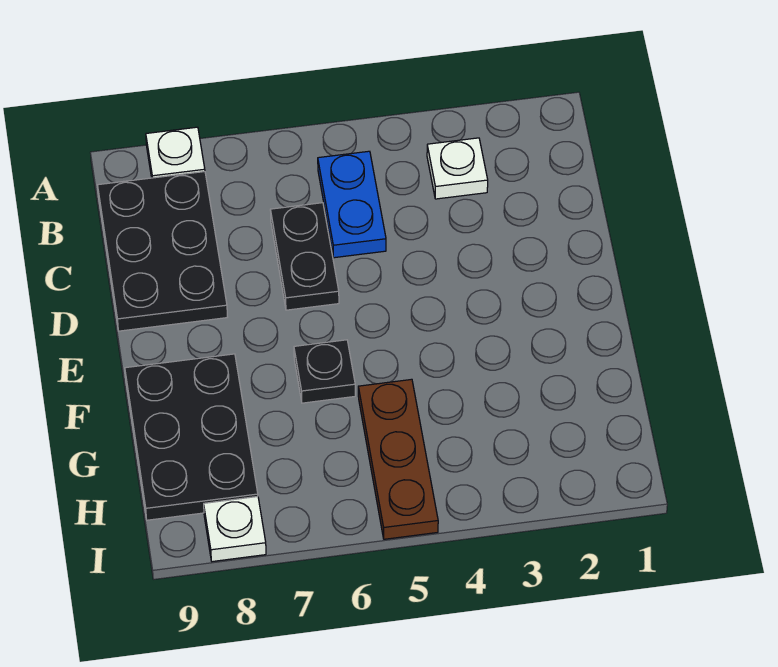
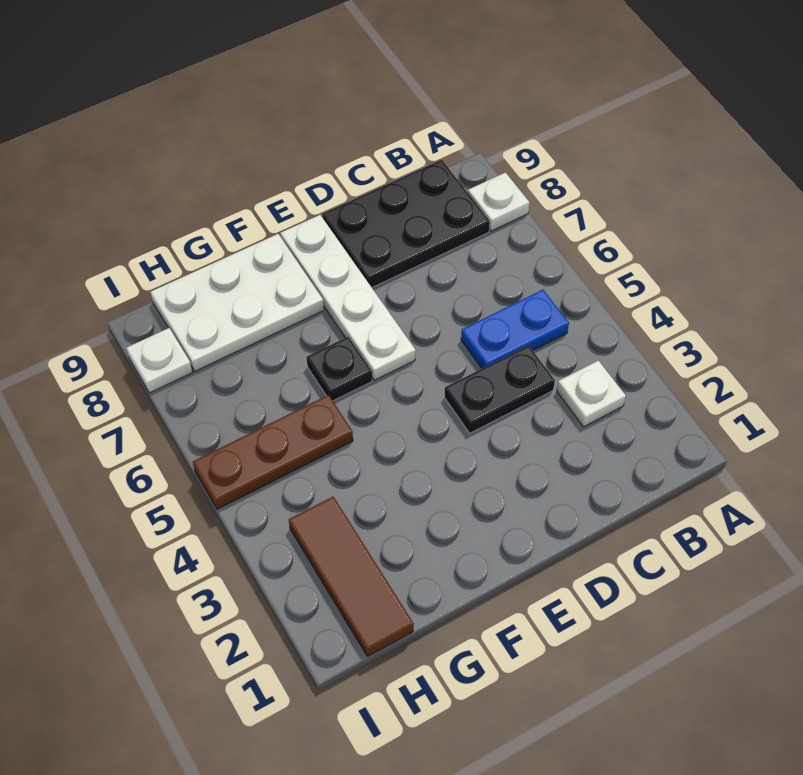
black plate C6:D6 level 1 -> black plate C4:D4 level 1
none -> white plate E6:E9 level 1
black plate F8:H9 level 1 -> white plate F8:H9 level 1
none -> brown tile H1:H3 level 1

